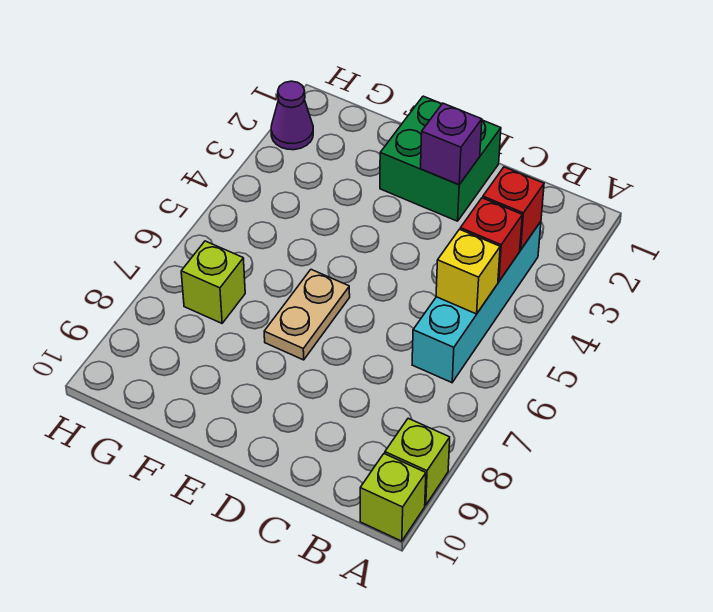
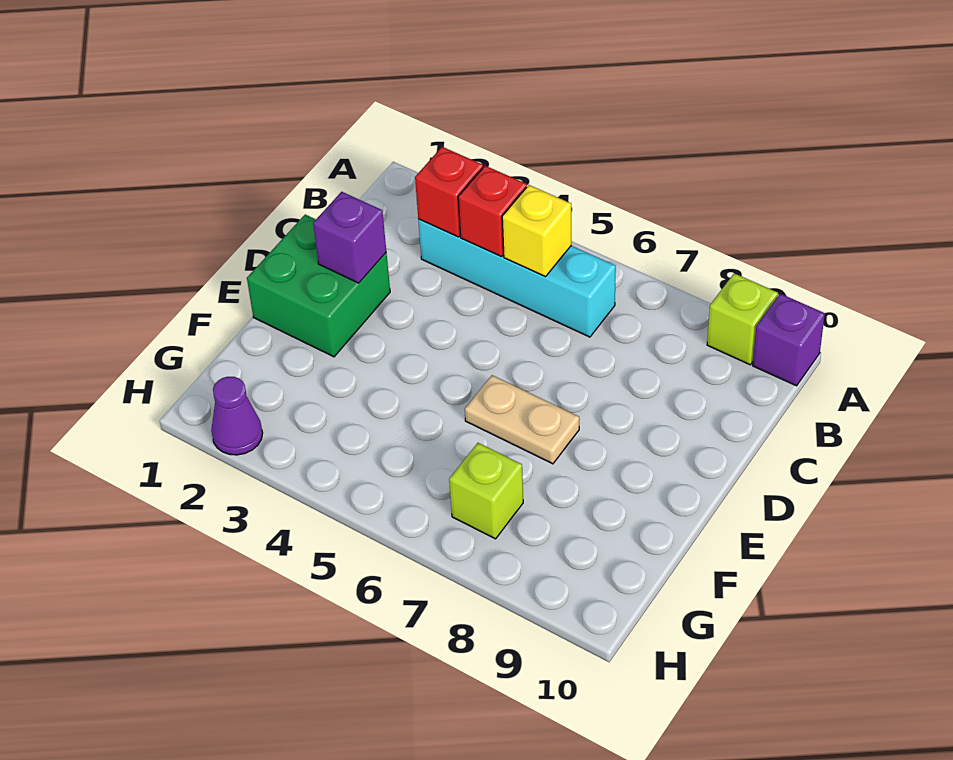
lime brick A10 level 1 -> purple brick A10 level 1

